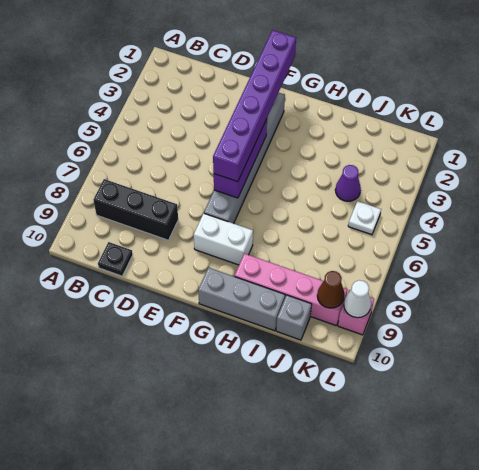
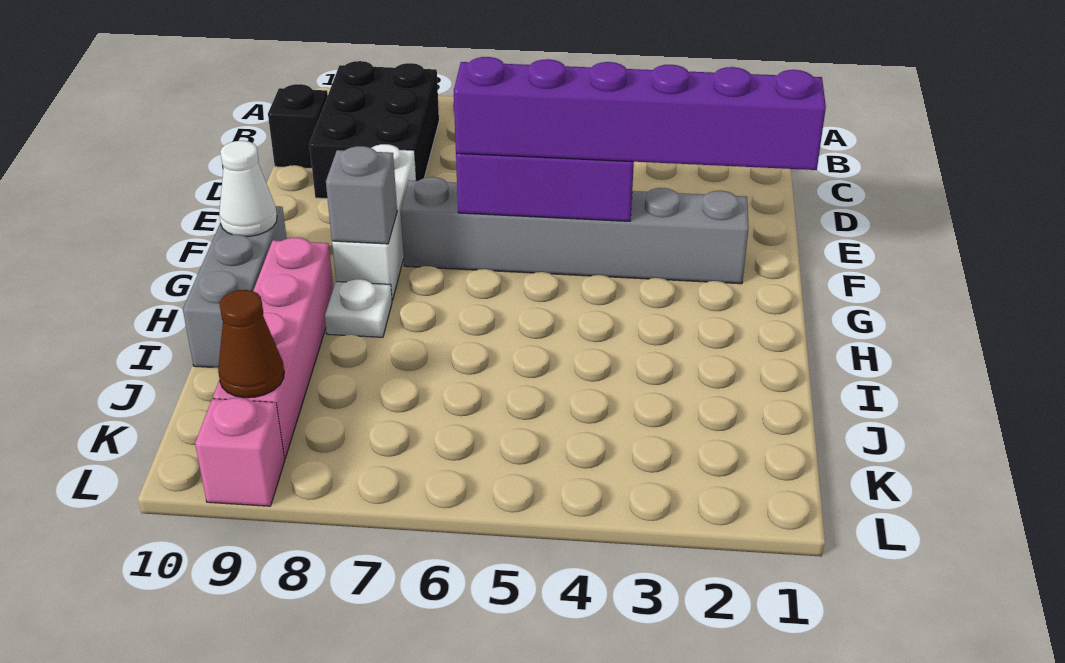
black brick B8:D8 level 1 -> black brick B8:D9 level 1
black plate C10 level 1 -> black brick C10 level 1
white brick F8:G8 level 1 -> white brick E8:G8 level 1
purple cone J4 level 1 -> none
grey brick J10 level 1 -> grey brick G8 level 2
white plate K5 level 1 -> white plate H8 level 1
white cone L9 level 2 -> white cone G10 level 2

